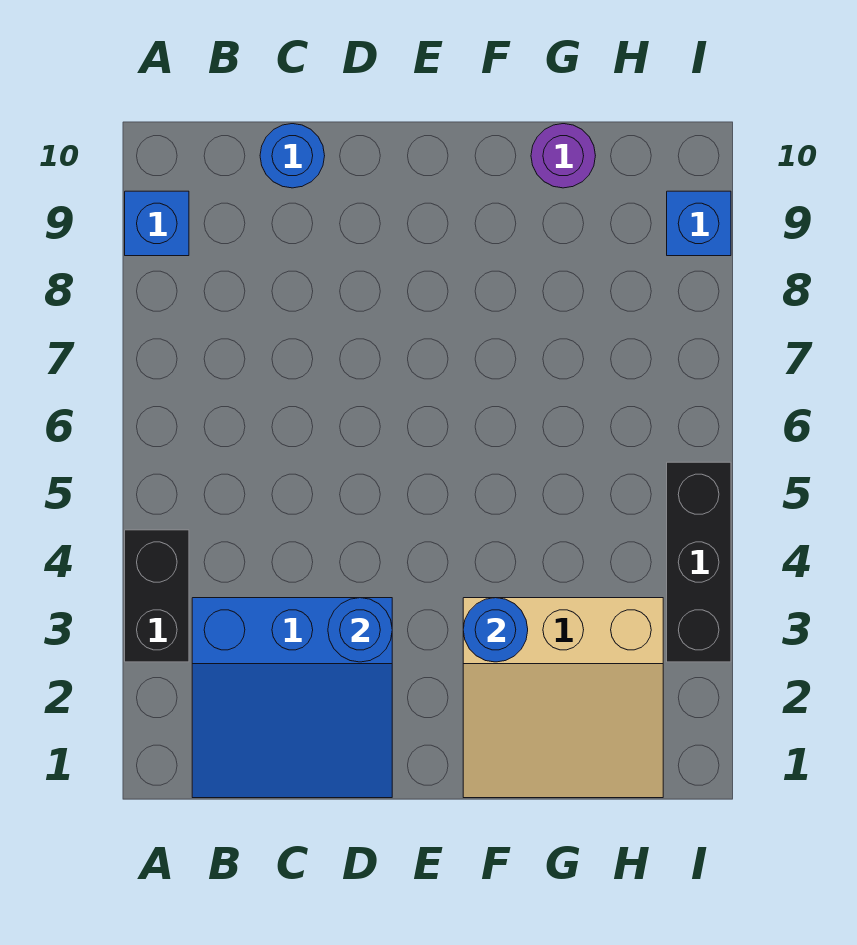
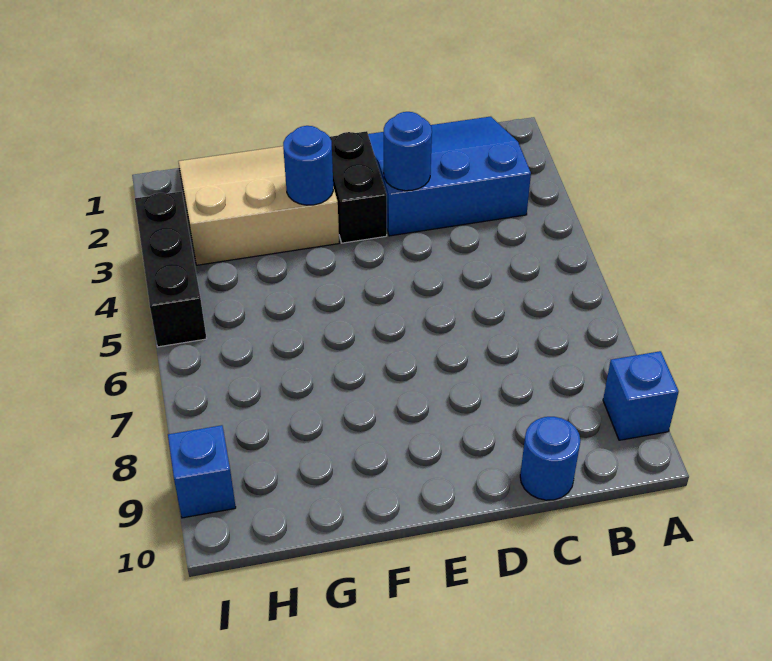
black brick A3:A4 level 1 -> black brick E2:E3 level 1
purple round brick G10 level 1 -> none

